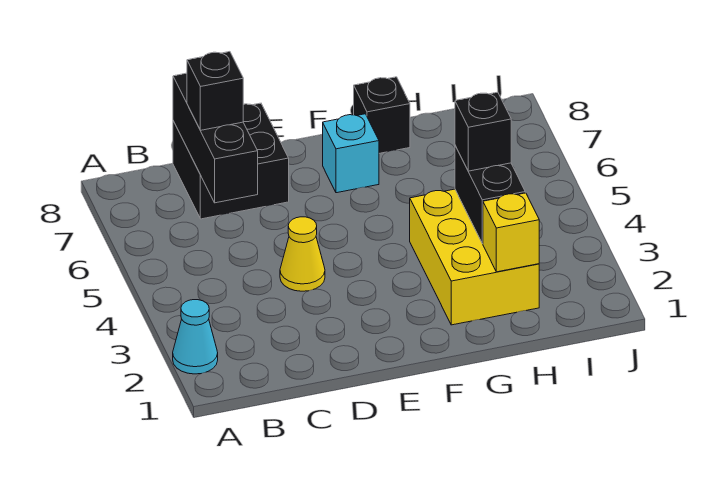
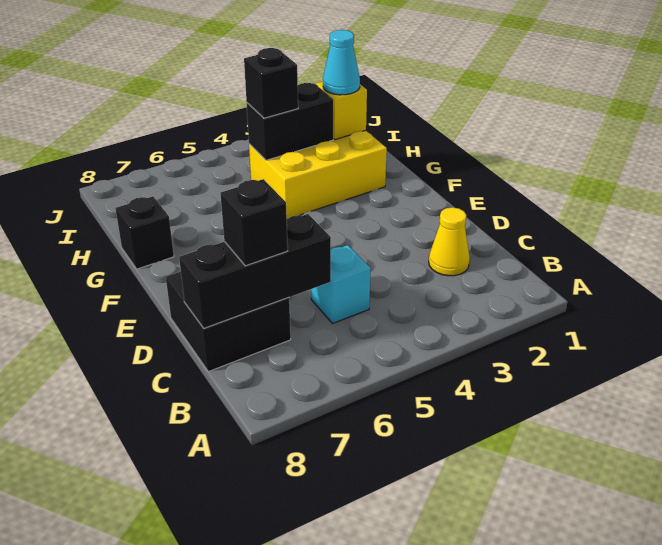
cyan cone A2 level 1 -> cyan cone H2 level 3
yellow cone D4 level 1 -> yellow cone C2 level 1
cyan brick F7 level 1 -> cyan brick C5 level 1

